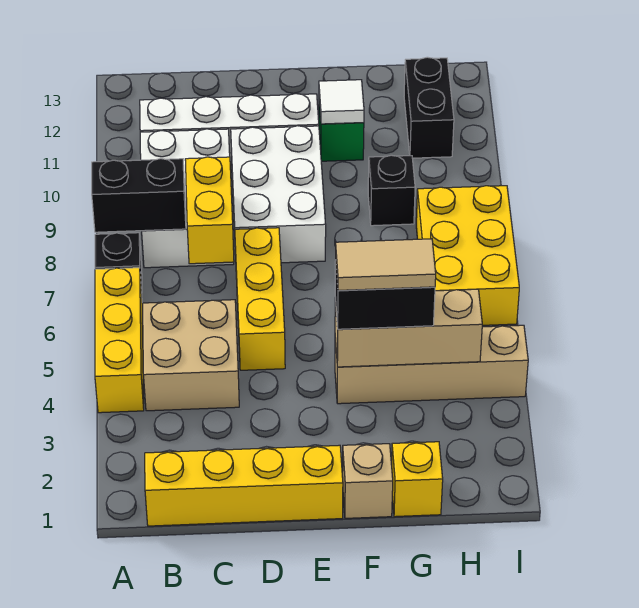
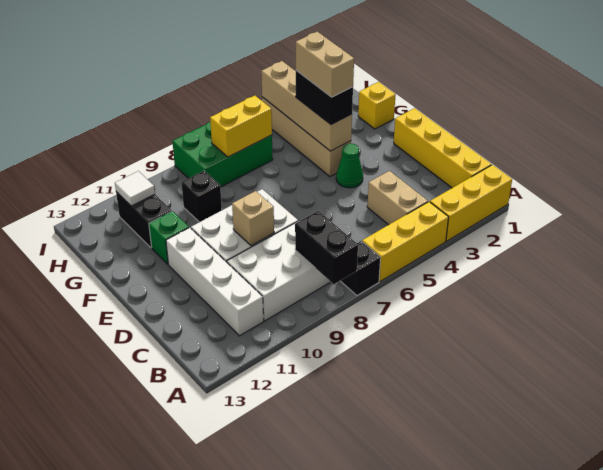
tan brick B4:C5 level 1 -> tan brick B4:C4 level 1
yellow brick C7:C8 level 2 -> yellow brick H6:H7 level 2
yellow brick D5:D7 level 1 -> yellow brick A1:A3 level 1
none -> green cone E4 level 1
tan brick F1 level 1 -> tan brick D9 level 2
tan brick F4:H4 level 2 -> tan brick F4:I4 level 2
tan tile F4:G4 level 4 -> tan brick F4:G4 level 4
white tile F11 level 2 -> white tile H11 level 2
yellow brick H6:I8 level 1 -> green brick H6:I8 level 1
black brick H11:H12 level 1 -> black brick G11:H11 level 1

